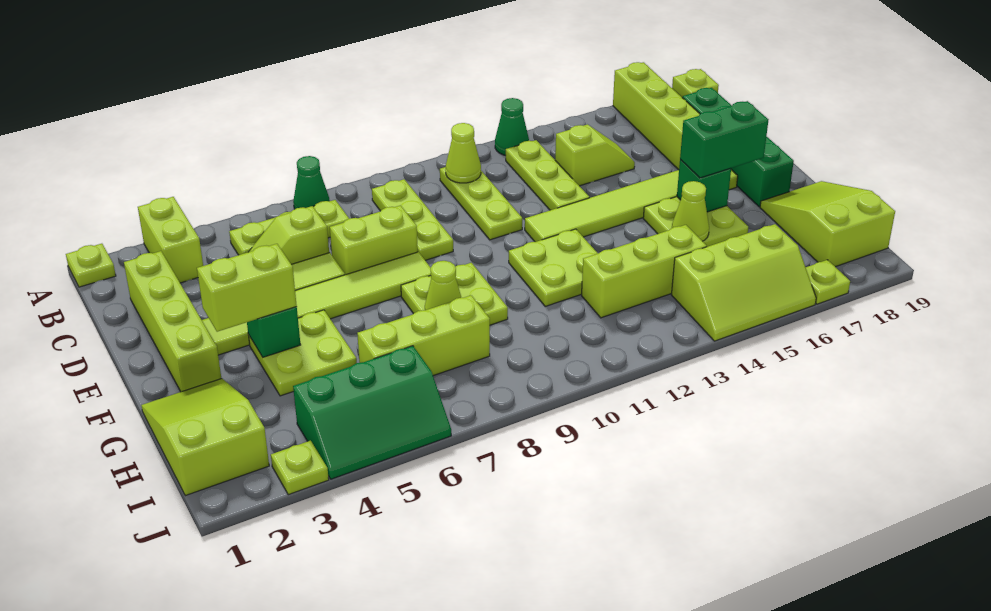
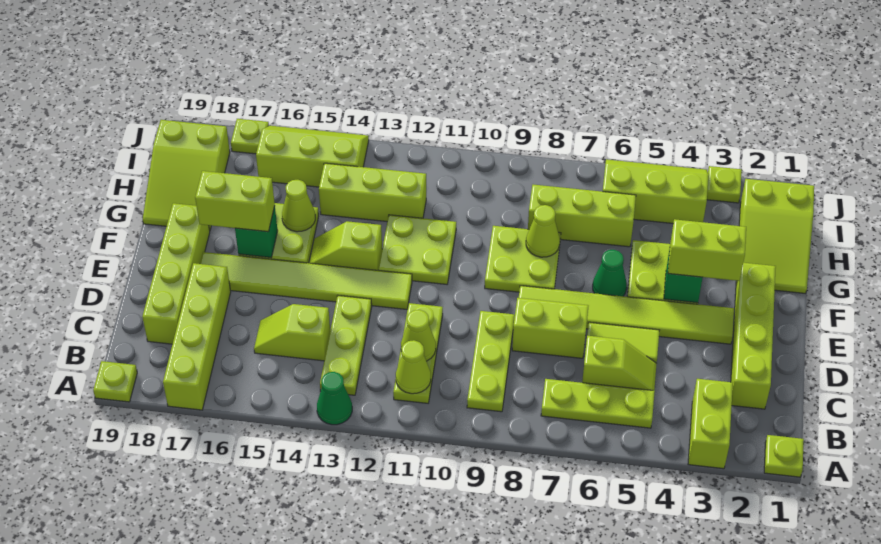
green cone A7 level 1 -> green cone F6 level 1
none -> lime cone C11 level 2
green brick C18:F18 level 1 -> lime brick C18:F18 level 1
none -> lime slope F13:F14 level 1 top 13
green brick F16:F17 level 3 -> lime brick F16:F17 level 3
green slope I4:J6 level 1 top I -> lime slope I4:J6 level 1 top I

